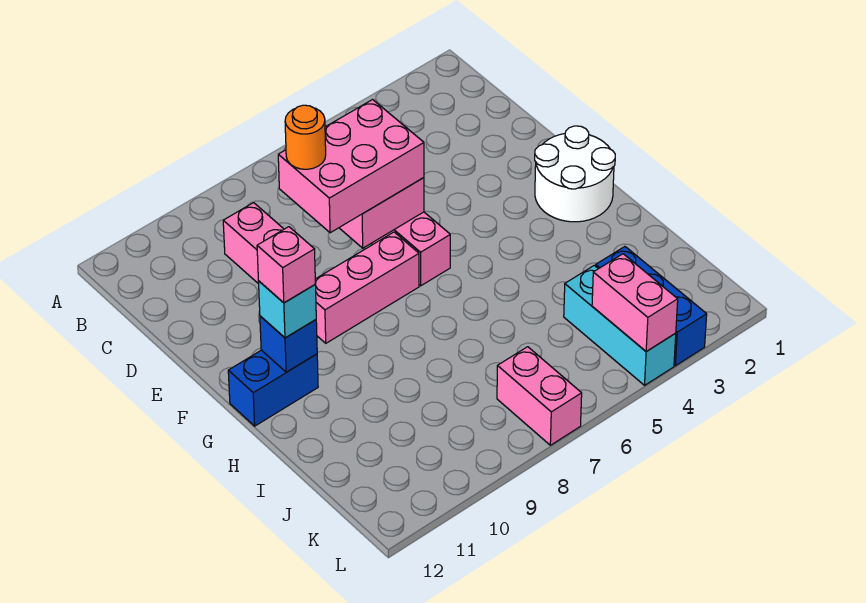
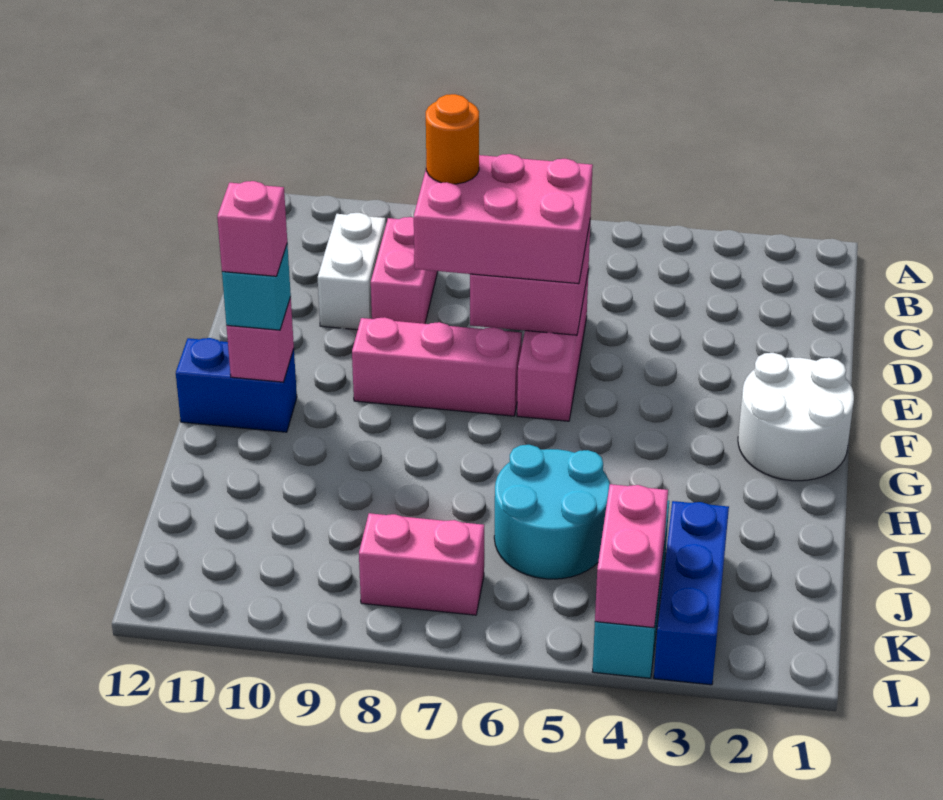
none -> white brick C10:D10 level 1
blue brick G11 level 2 -> pink brick G11 level 2
none -> cyan round brick I5:J6 level 1
pink brick K7:L7 level 1 -> pink brick K7:K8 level 1

